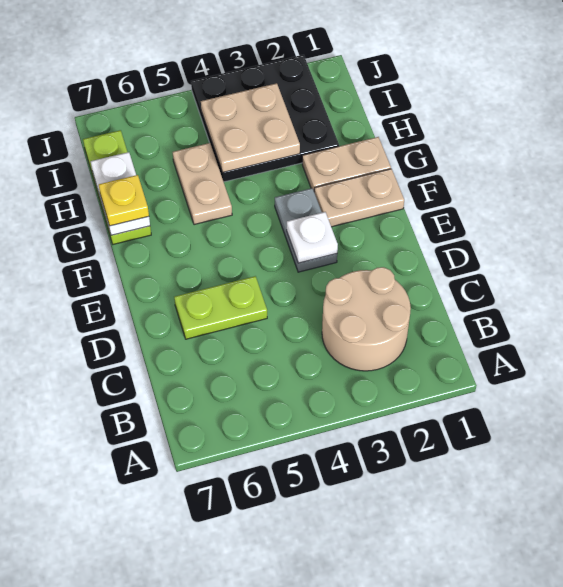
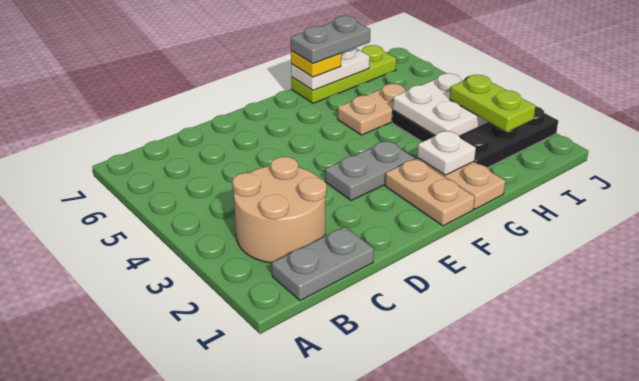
none -> grey plate B1:C1 level 1
lime plate D5:D6 level 1 -> lime plate I2:I3 level 3
white plate E3 level 2 -> white plate G2 level 2
none -> grey plate G7:H7 level 4
tan plate H3:I4 level 2 -> white plate H3:I4 level 2

